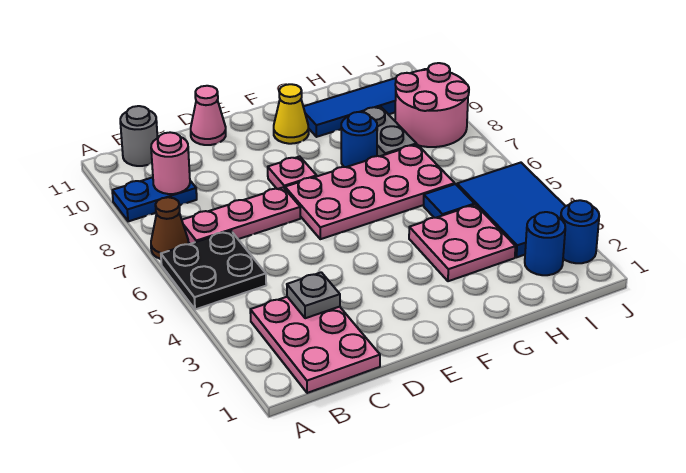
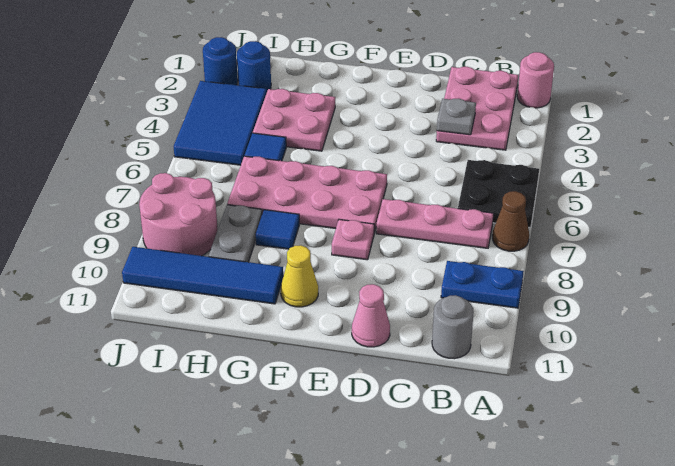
pink round brick B9 level 2 -> pink round brick A1 level 1
blue round brick G8 level 1 -> blue tile G8 level 1

